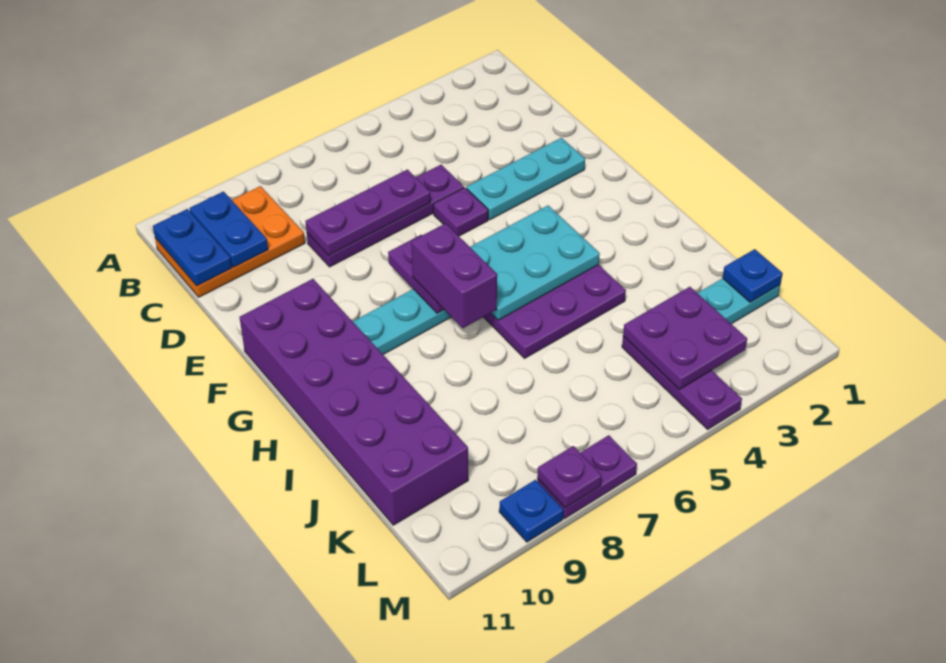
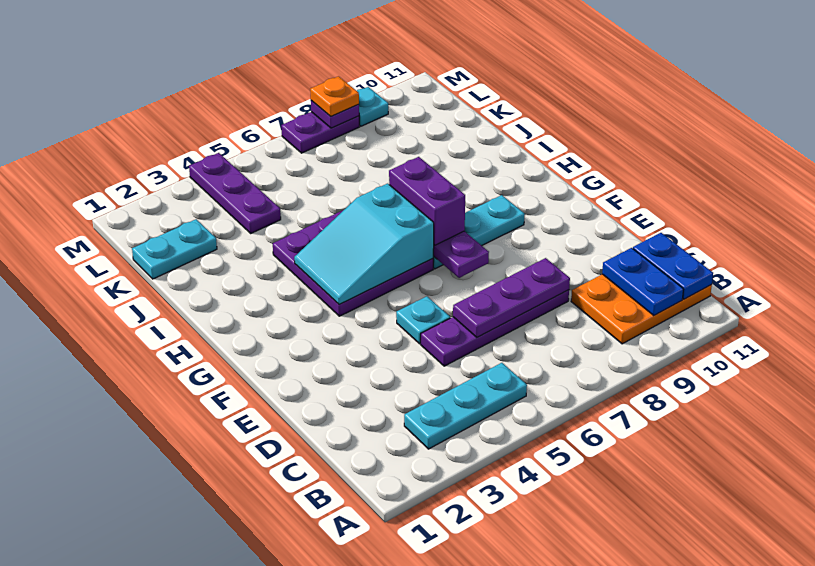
cyan plate E2:E4 level 1 -> cyan plate B3:B5 level 1
purple plate E5 level 1 -> cyan plate E5 level 1
purple brick F10:K11 level 1 -> none
cyan plate G4:H6 level 2 -> cyan slope G4:H6 level 2 top 6
blue plate K1 level 2 -> none
purple plate K3:L4 level 2 -> none
none -> orange plate M8 level 3
blue plate M9 level 1 -> cyan plate M9 level 1

